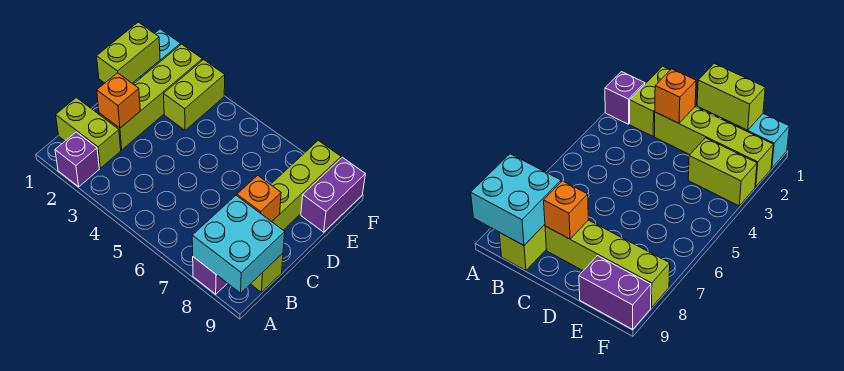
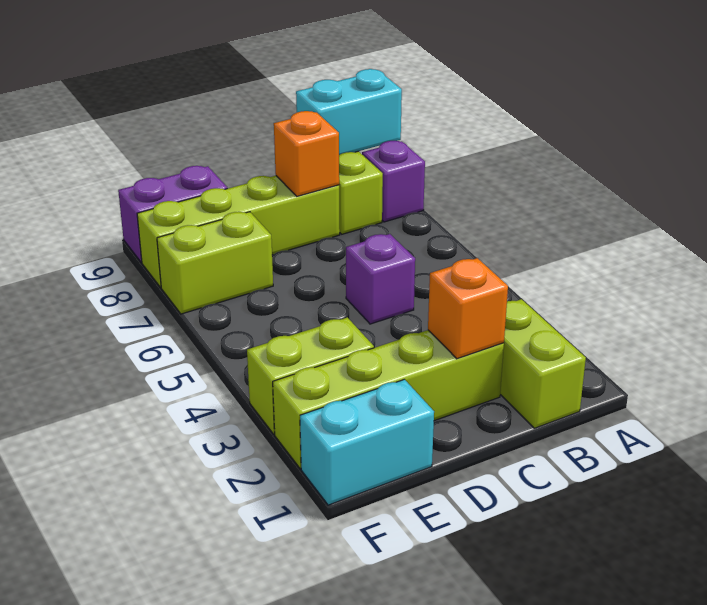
purple brick A2 level 1 -> purple brick C5 level 1
cyan brick A8:B9 level 2 -> cyan brick A9:B9 level 2
lime brick D1:E1 level 2 -> lime brick E7:F7 level 1

